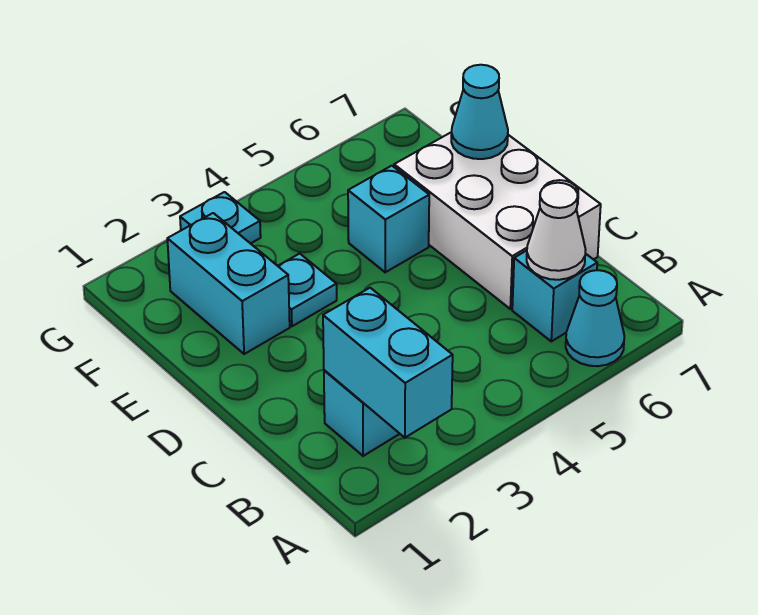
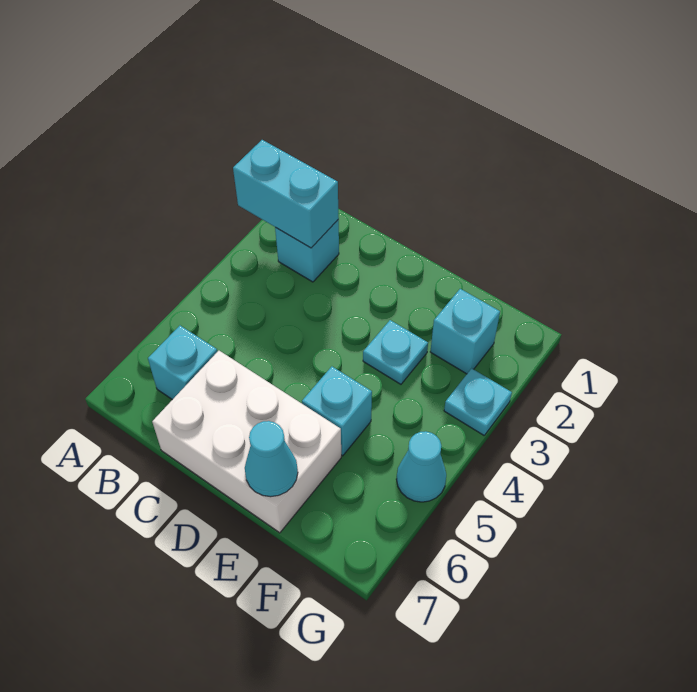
cyan cone A6 level 1 -> cyan cone G5 level 1
white cone B6 level 2 -> none
cyan brick E2:F2 level 1 -> cyan brick F2 level 1

